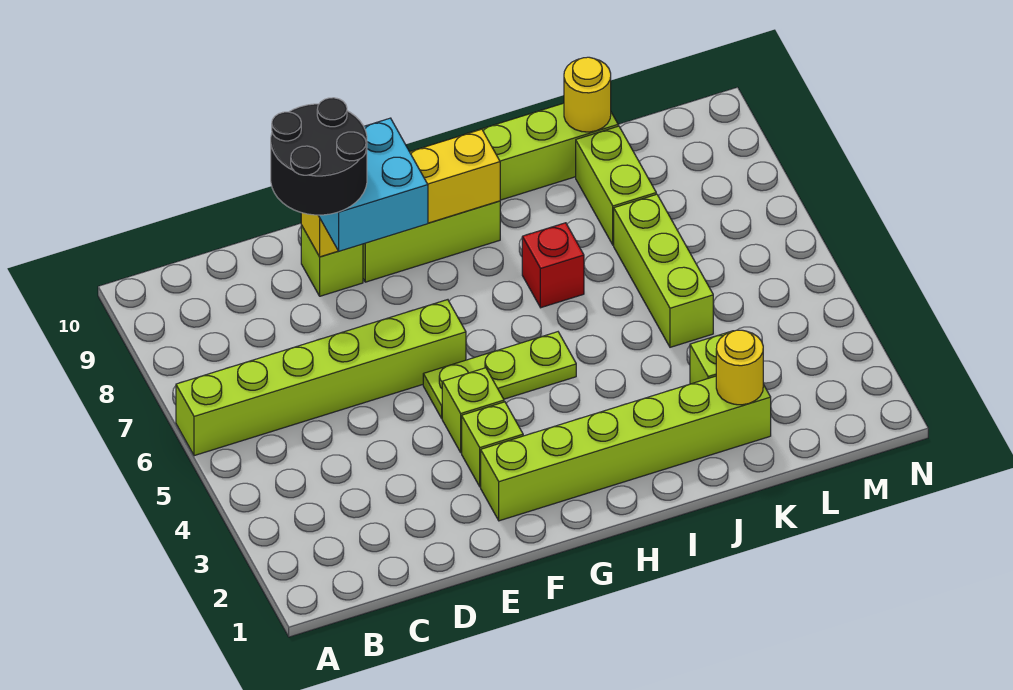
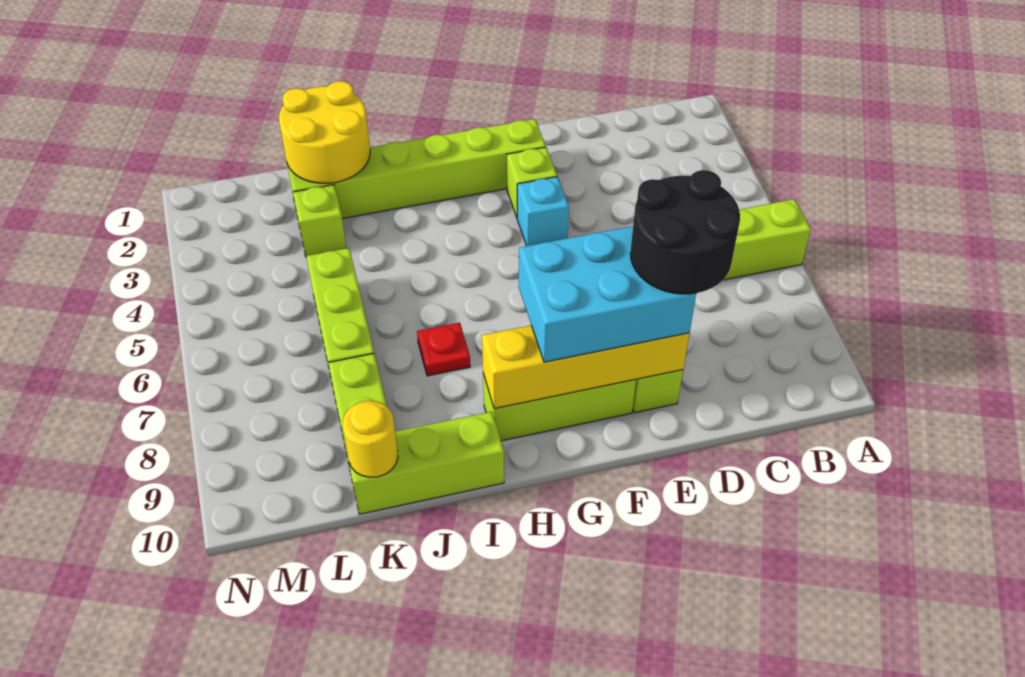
cyan brick E8:F9 level 3 -> cyan brick E8:G9 level 3
lime brick F4 level 1 -> cyan brick F4 level 1
lime plate F5:H5 level 1 -> none
red brick I7 level 1 -> red plate I7 level 1
yellow round brick K2 level 2 -> yellow round brick J1:K2 level 2

